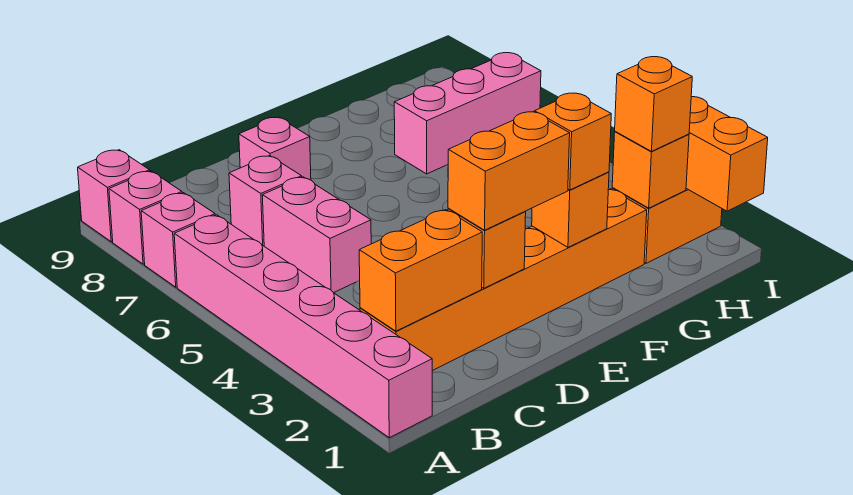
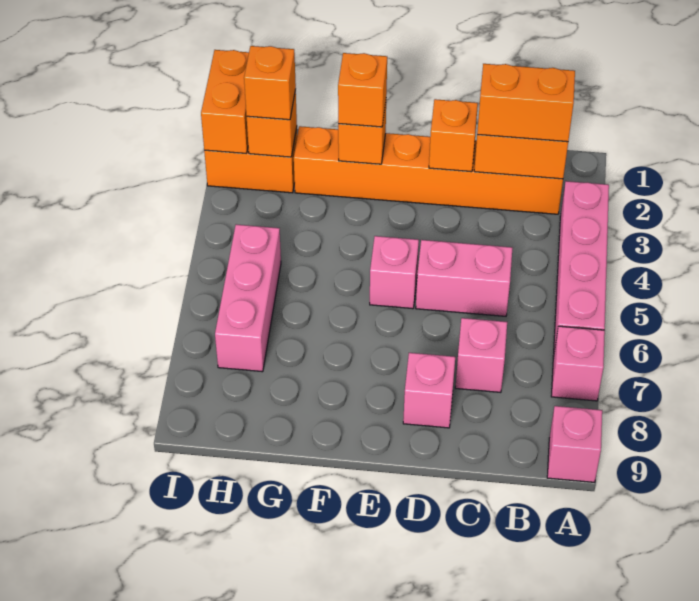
pink brick A1:A6 level 1 -> pink brick A3:A6 level 1
pink brick A8 level 1 -> pink brick E5 level 1
pink brick C5:C6 level 1 -> pink brick C5:D5 level 1
orange brick D2:E2 level 3 -> orange brick B2:C2 level 3
pink brick G7:I7 level 1 -> pink brick H5:H7 level 1

